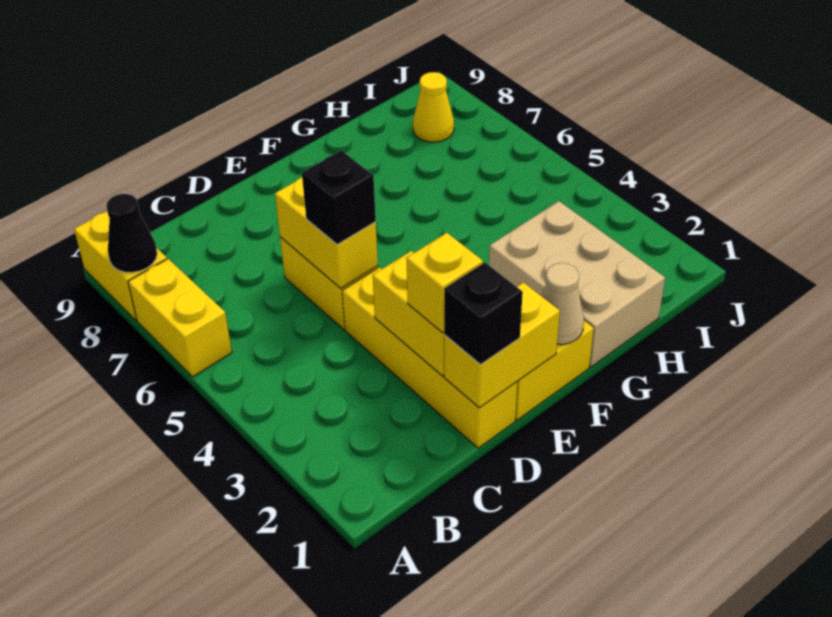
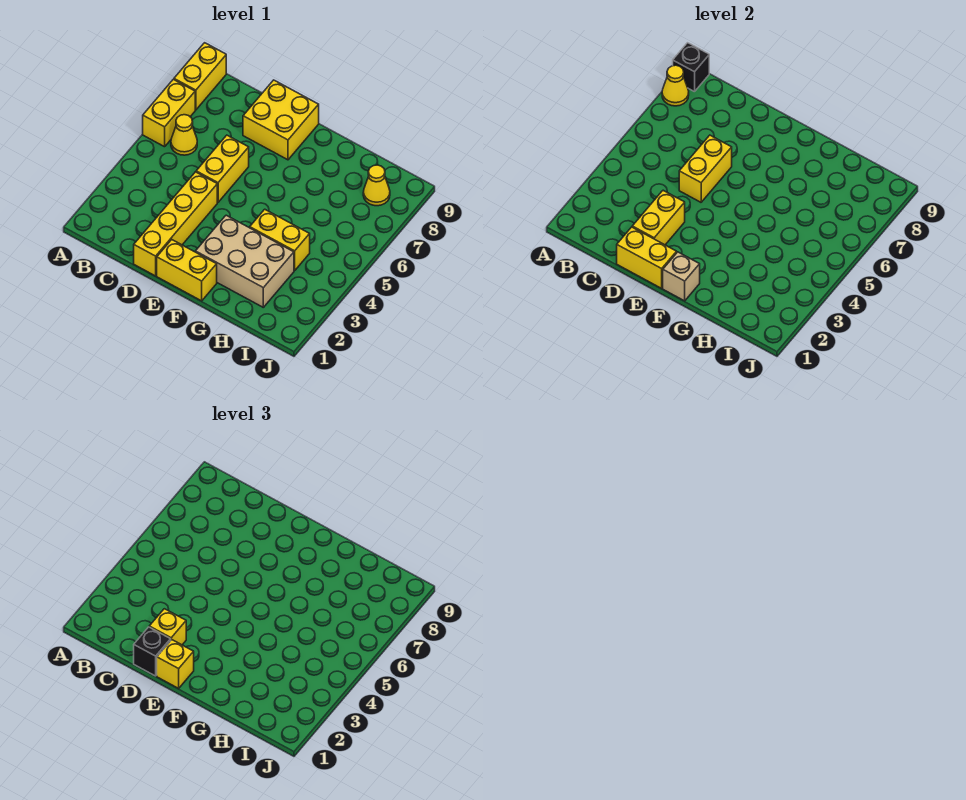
black cone A8 level 2 -> yellow cone A8 level 2
none -> yellow cone B6 level 1
black brick D5 level 3 -> black brick A9 level 2
none -> yellow brick D8:E9 level 1
none -> yellow brick E1 level 3
tan cone F1 level 2 -> tan brick F1 level 2
tan brick G1:H3 level 1 -> tan brick F2:H3 level 1
none -> yellow brick G4:H4 level 1

